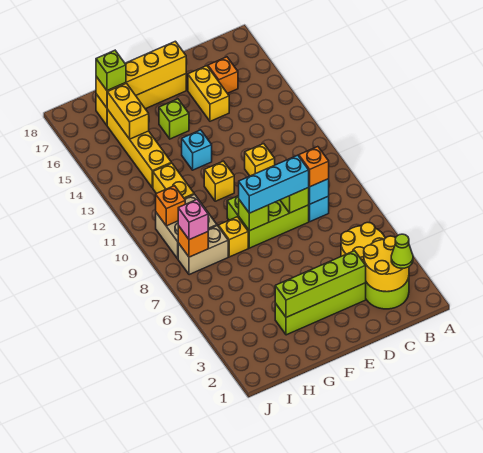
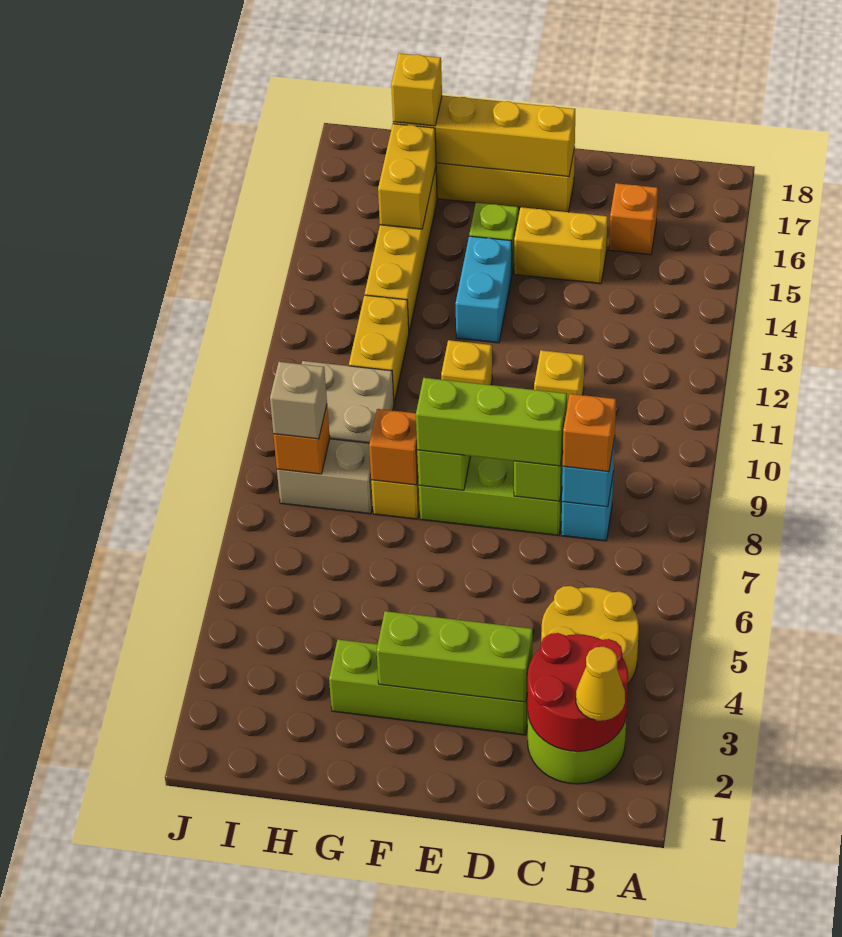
yellow round brick B2:C3 level 2 -> red round brick B2:C3 level 2
lime cone B2 level 3 -> yellow cone B2 level 3
lime brick D3:G3 level 2 -> lime brick D3:F3 level 2
cyan brick D8:F8 level 3 -> lime brick D8:F8 level 3
yellow brick D15:D16 level 1 -> yellow brick D15:E15 level 1
cyan brick F13 level 1 -> cyan brick F13:F14 level 1
lime brick H17 level 3 -> yellow brick H17 level 3
pink brick I8 level 3 -> tan brick I8 level 3
orange brick I10 level 2 -> orange brick G8 level 2

